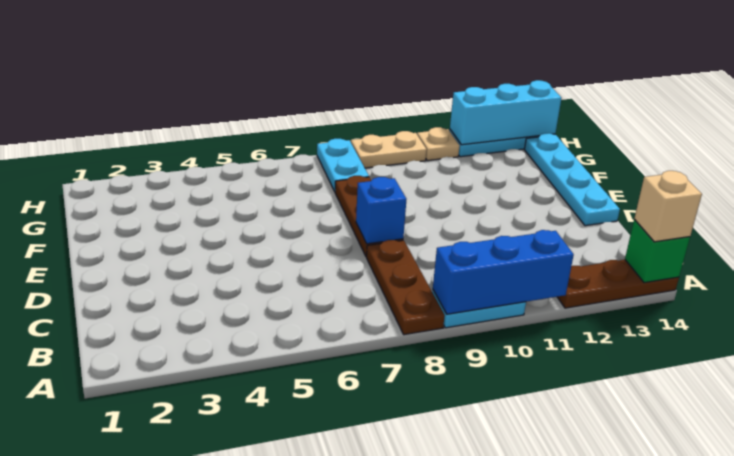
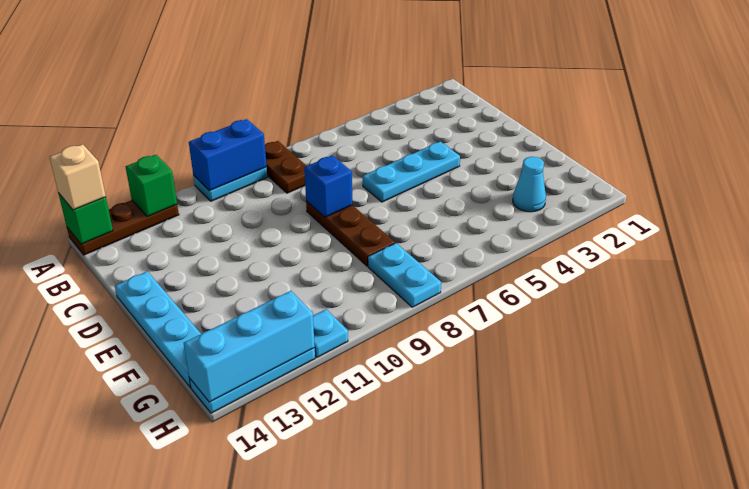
brown plate A8:C8 level 1 -> brown plate A8:B8 level 1
blue brick A9:A11 level 2 -> blue brick A9:A10 level 2
none -> green brick A12 level 2
none -> cyan plate D4:D6 level 1
none -> cyan cone G3 level 1
tan plate H9:H10 level 1 -> none
tan plate H11 level 1 -> cyan plate H11 level 1

